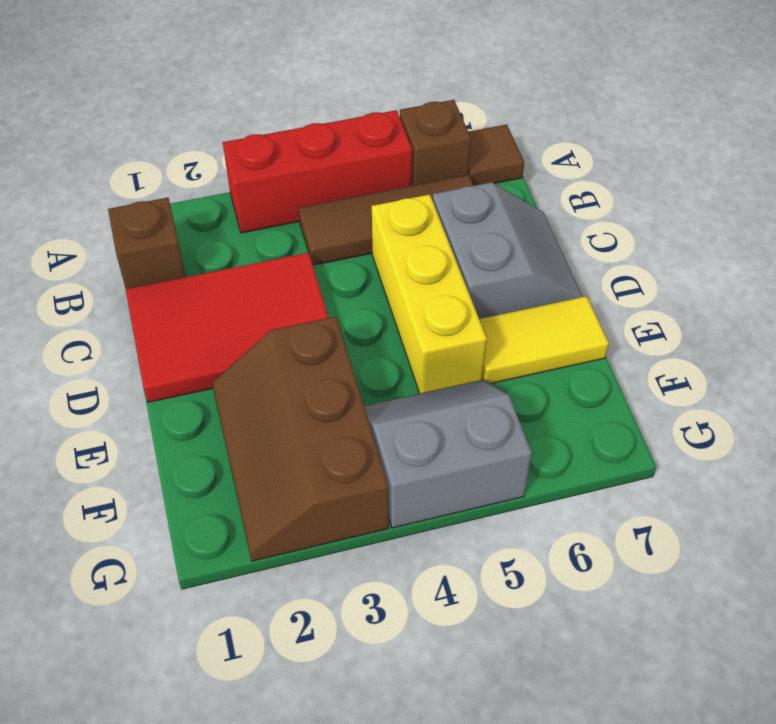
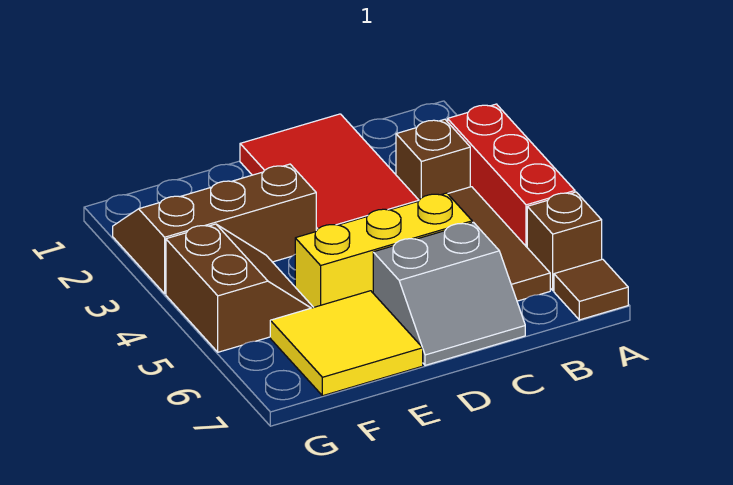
brown brick B1 level 1 -> brown brick B3 level 1
yellow tile E6:E7 level 1 -> yellow tile E6:F7 level 1
grey slope F4:G5 level 1 top G -> brown slope F4:G5 level 1 top G

